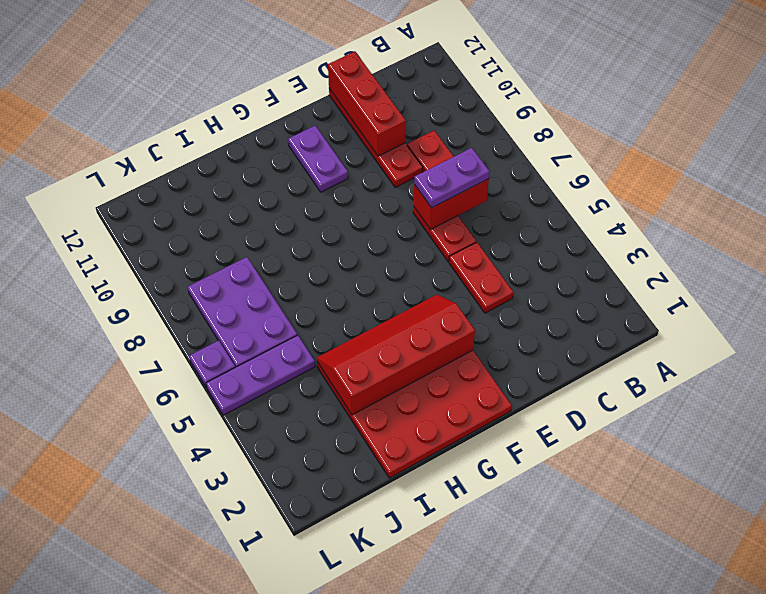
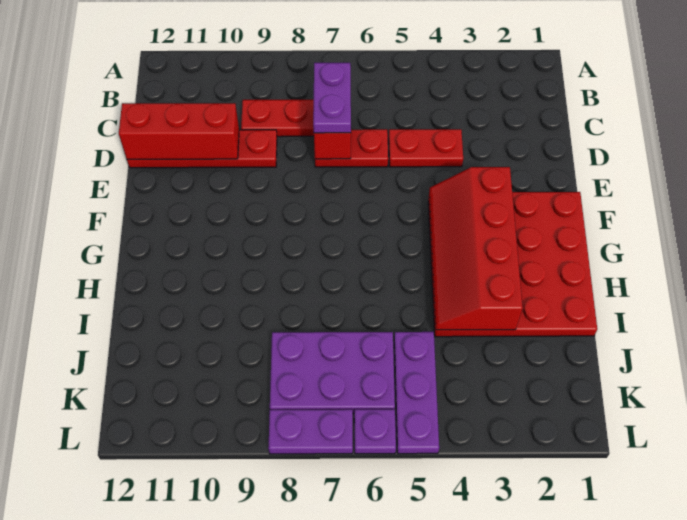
purple plate F10:F11 level 1 -> purple plate L7:L8 level 1

